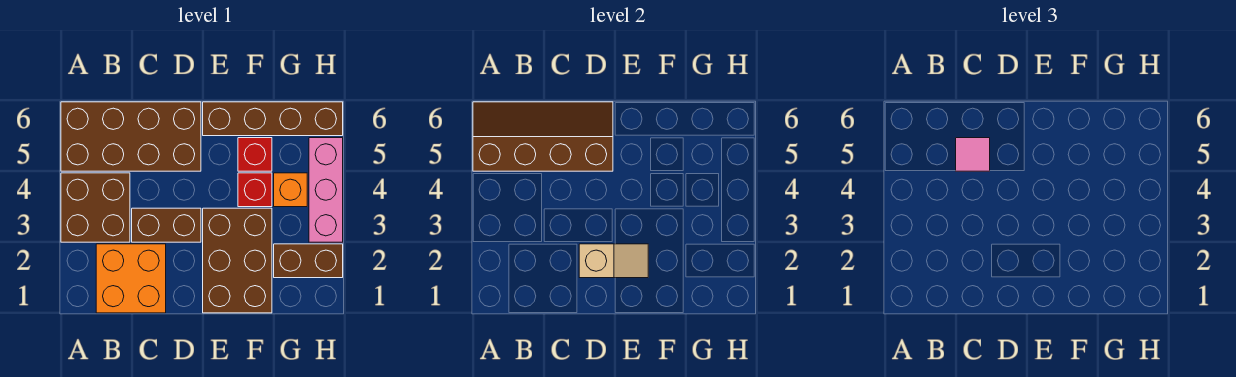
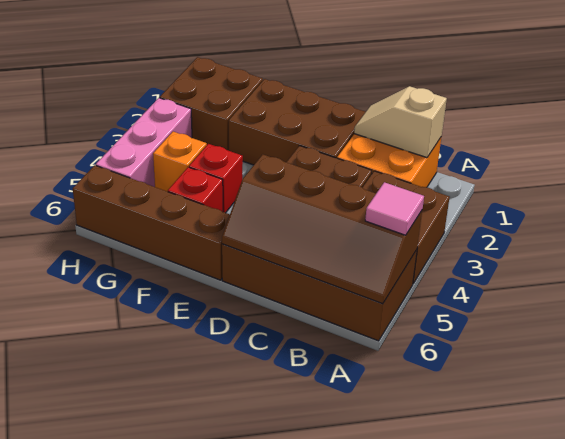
pink tile C5 level 3 -> pink tile A5 level 3
tan slope D2:E2 level 2 top D -> tan slope B1:C1 level 2 top B
brown brick E1:F3 level 1 -> brown brick D1:F2 level 1
brown brick G2:H2 level 1 -> brown brick G1:H2 level 1

